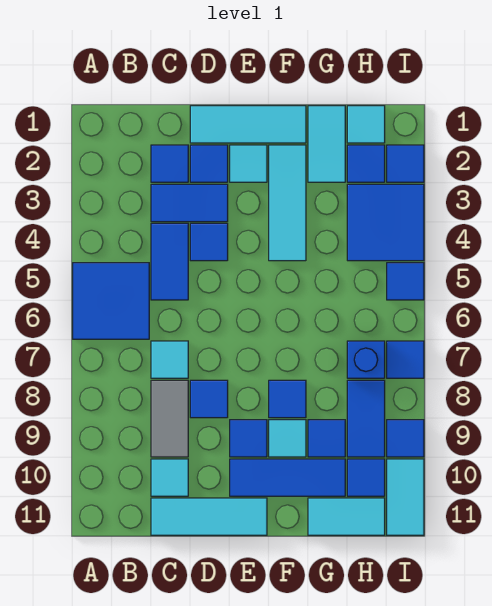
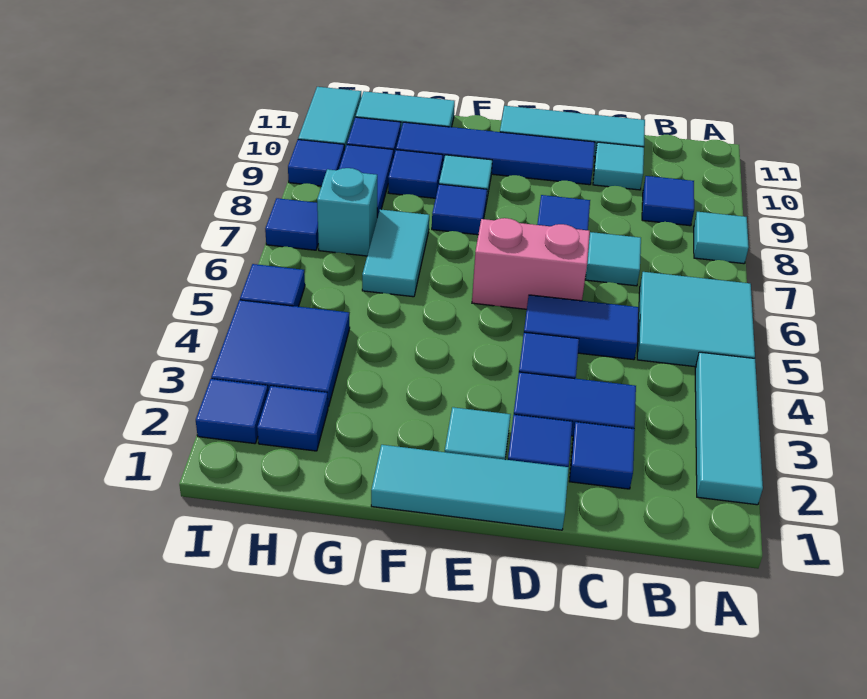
blue tile A5:B6 level 1 -> cyan tile A5:B6 level 1
blue tile C4:C5 level 1 -> blue tile C5:D5 level 1
grey tile C8:C9 level 1 -> none
none -> pink brick D6:E6 level 1
blue tile E9 level 1 -> blue tile B9 level 1
blue tile E10:G10 level 1 -> blue tile D10:G10 level 1
cyan tile F2:F4 level 1 -> cyan tile A2:A4 level 1
cyan tile G1:G2 level 1 -> cyan tile G6:G7 level 1
cyan tile H1 level 1 -> cyan tile A8 level 1
blue brick H7 level 1 -> cyan brick H7 level 1

